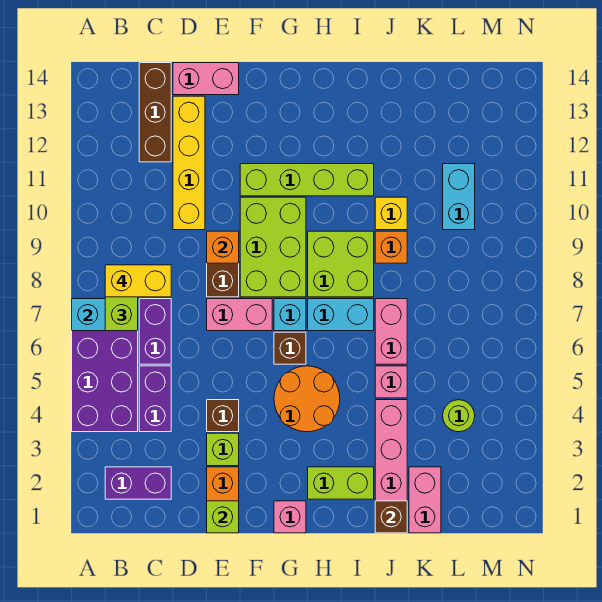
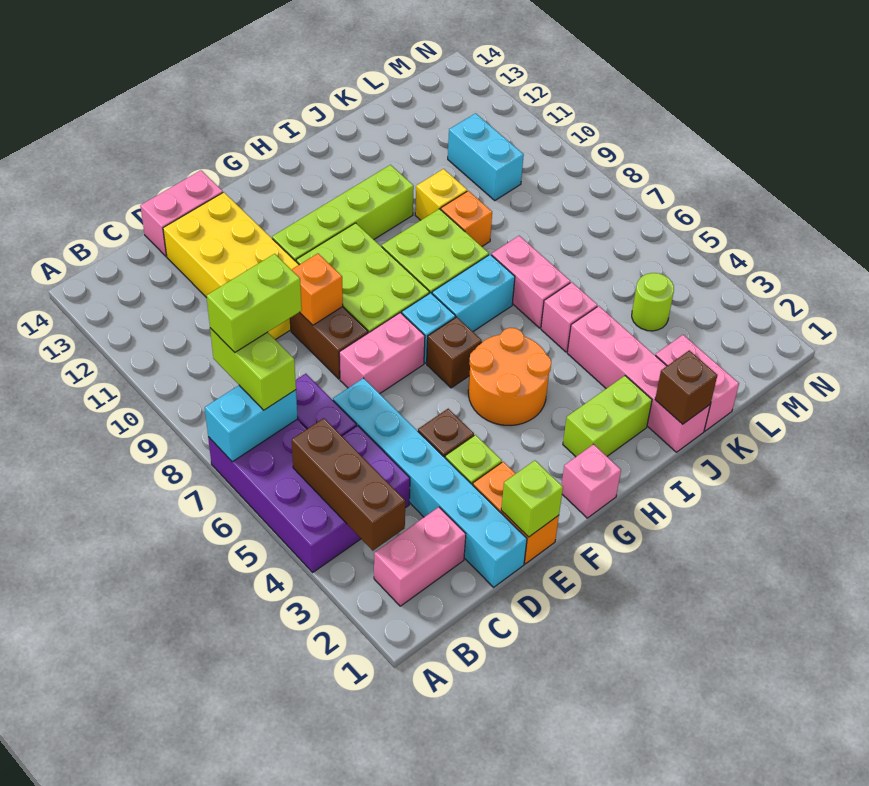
purple brick B2:C2 level 1 -> pink brick B2:C2 level 1
yellow brick B8:C8 level 4 -> lime brick B8:C8 level 4
brown brick C12:C14 level 1 -> brown brick B3:B5 level 2
none -> cyan brick D1:D6 level 1
yellow brick D10:D13 level 1 -> yellow brick D10:E13 level 1

